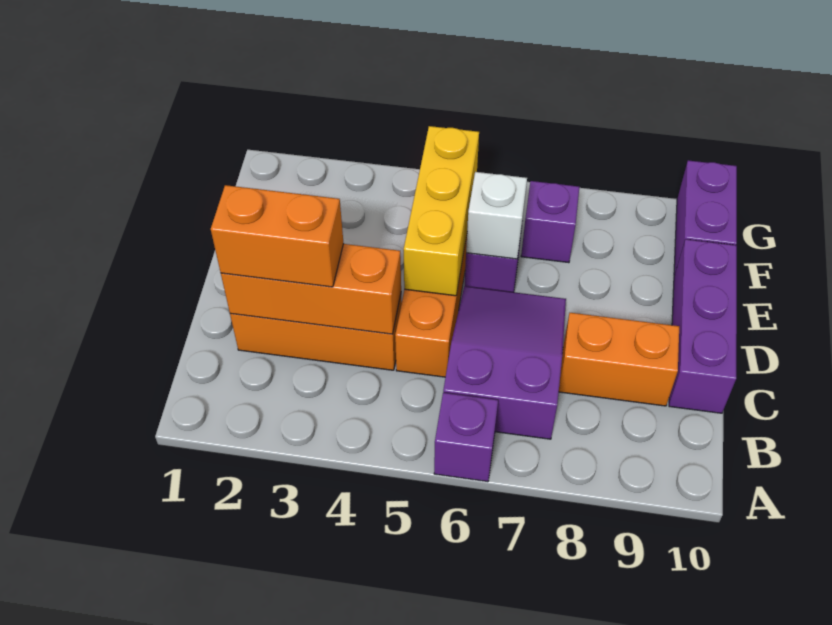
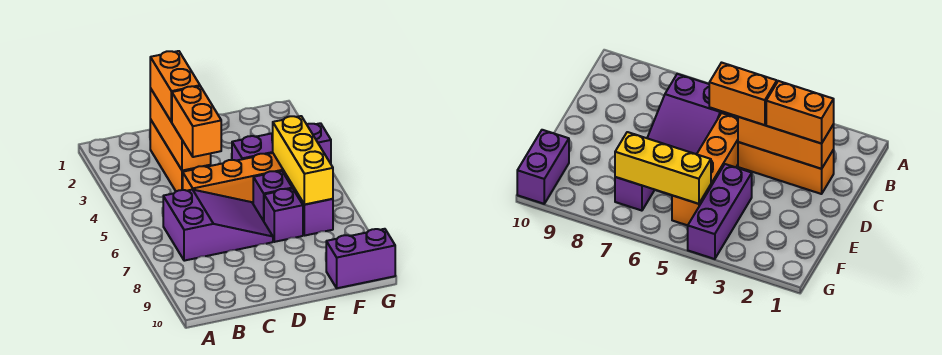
purple brick A6 level 1 -> purple brick E7 level 1
orange brick C8:C9 level 1 -> orange brick C4:C5 level 3
purple brick C10:E10 level 1 -> purple brick E4:G4 level 1
yellow brick D5:F5 level 2 -> yellow brick F5:F7 level 2
white brick E6 level 2 -> none

